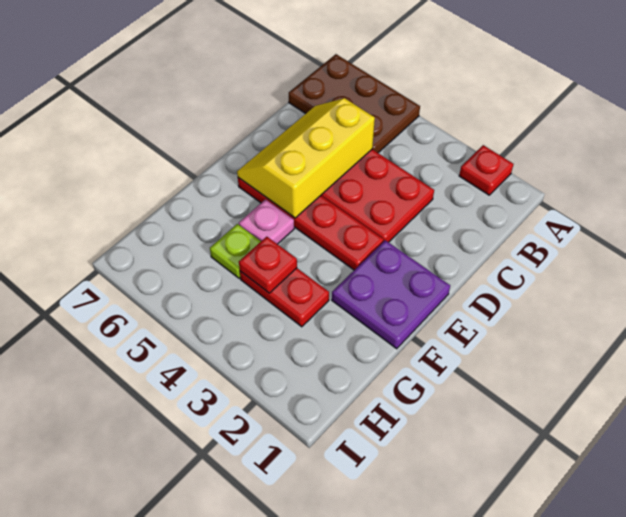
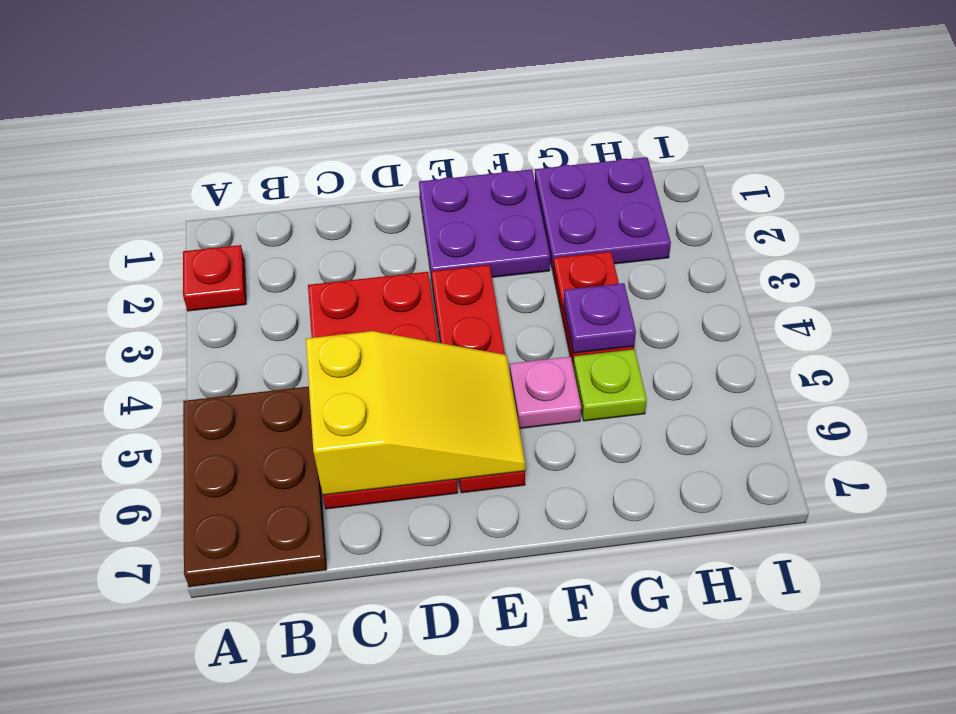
yellow slope C5:E6 level 2 top 5 -> yellow slope C5:E6 level 2 top C
none -> purple plate G1:H2 level 1
red plate G4 level 2 -> purple plate G4 level 2

